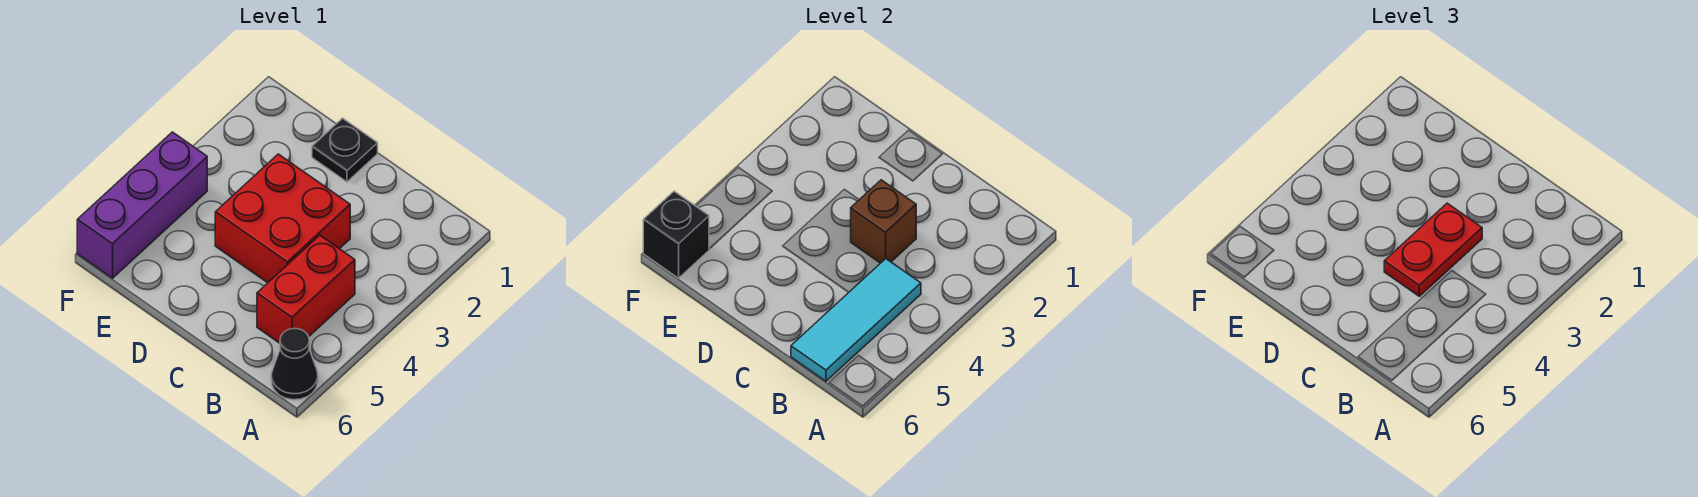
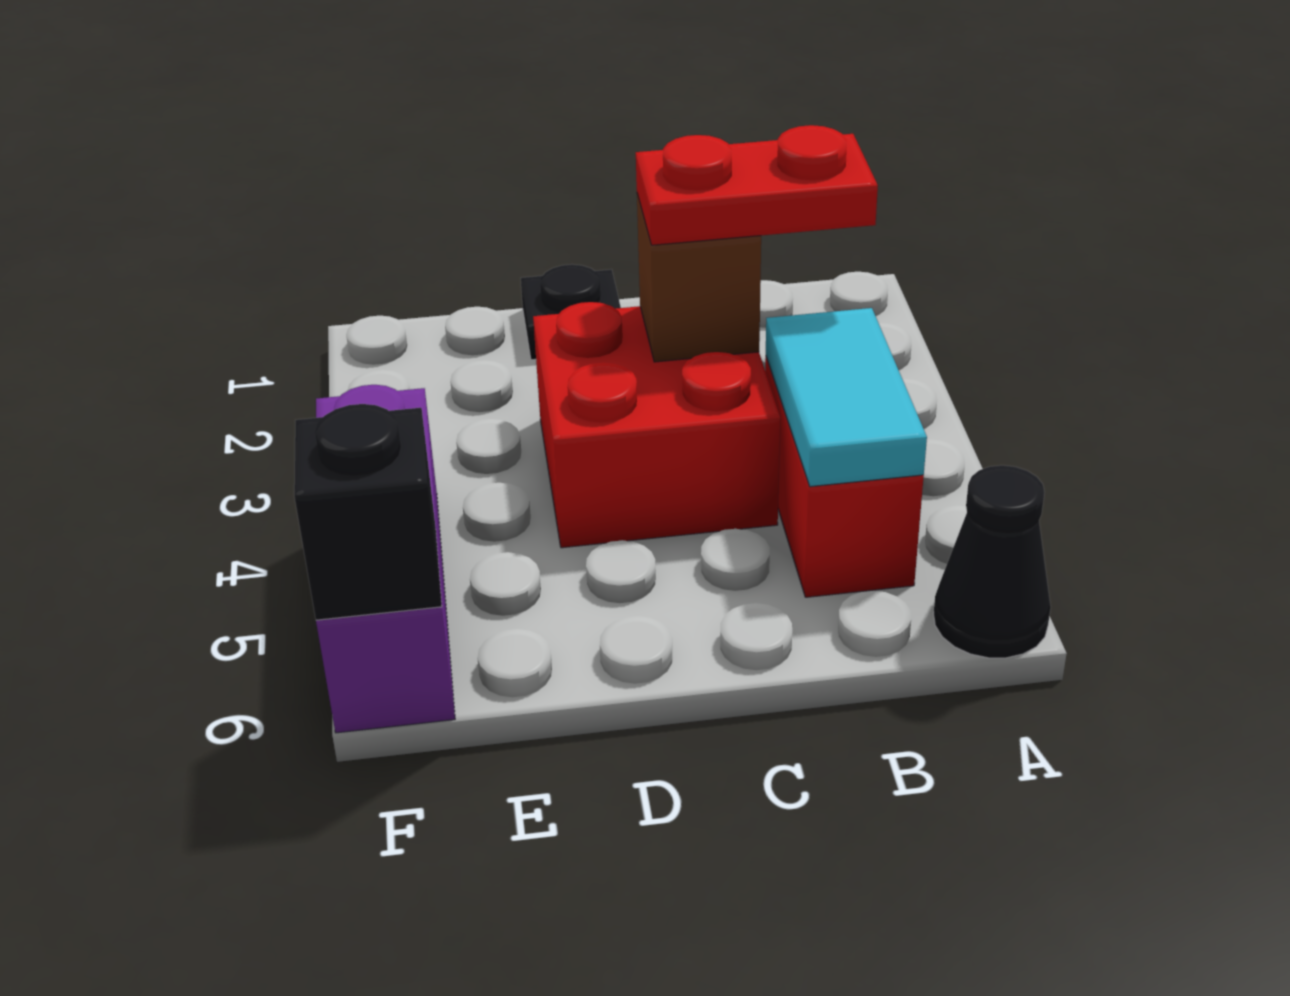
cyan tile B4:B6 level 2 -> cyan tile B4:B5 level 2
red plate C3:C4 level 3 -> red plate B3:C3 level 3

